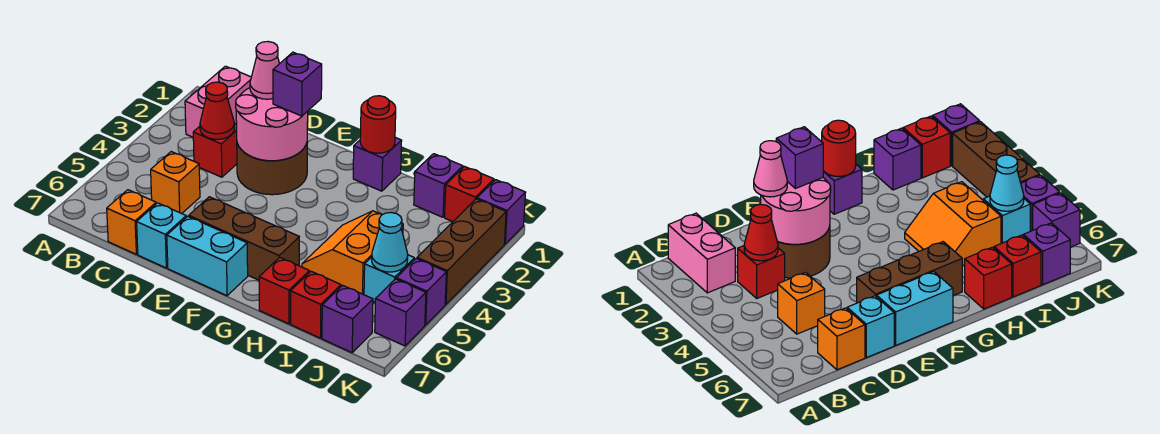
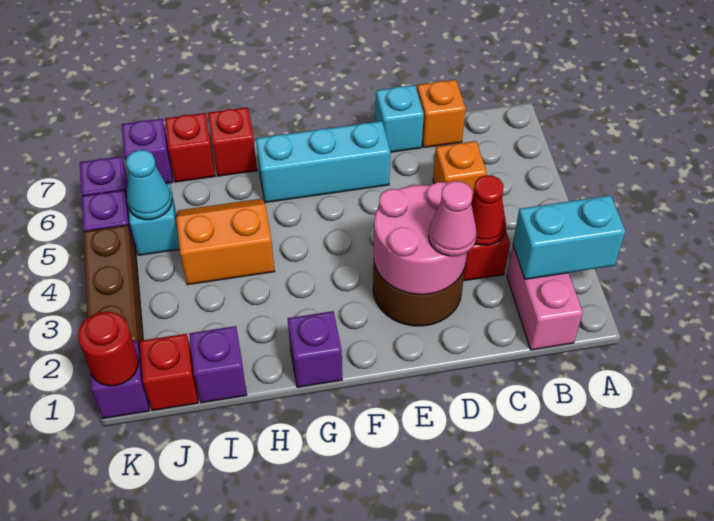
purple brick E2 level 3 -> none
brown brick E6:G6 level 1 -> cyan brick E6:G6 level 1
cyan brick E7:F7 level 1 -> cyan brick A2:B2 level 2
red round brick G1 level 2 -> red round brick K1 level 2
orange slope H4:I5 level 1 top I -> orange slope H4:I5 level 1 top 4

